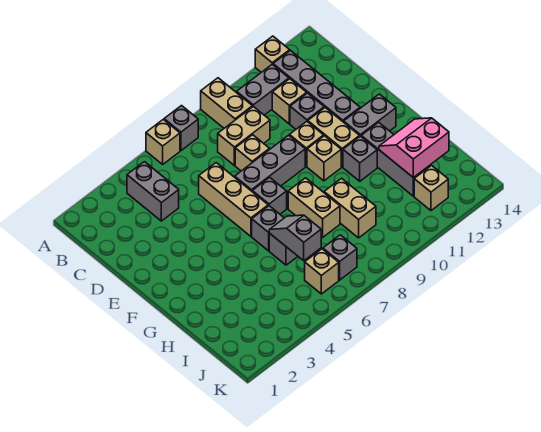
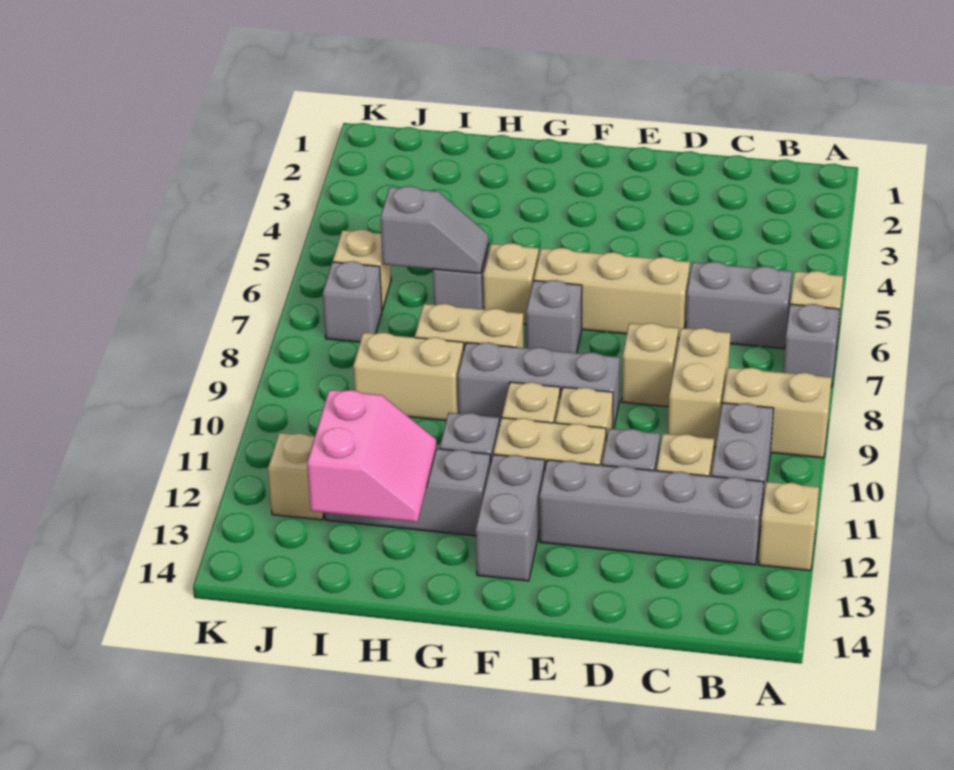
grey brick B4:C4 level 1 -> grey brick B6:C6 level 1
grey brick E7:E9 level 1 -> grey brick E9:G9 level 1
grey brick G6 level 1 -> tan brick G6 level 1

